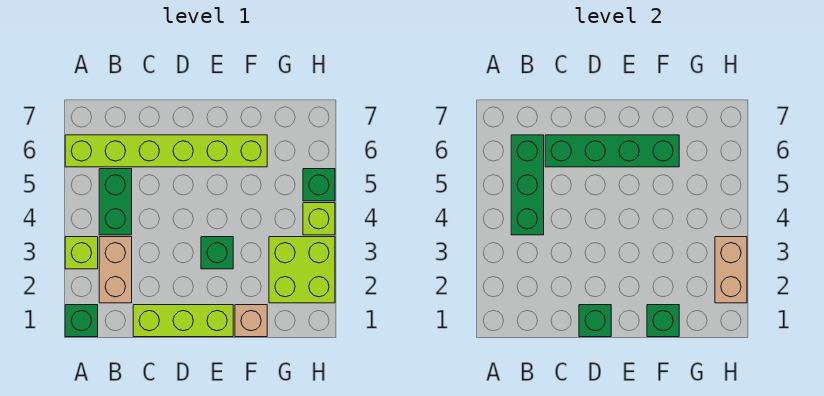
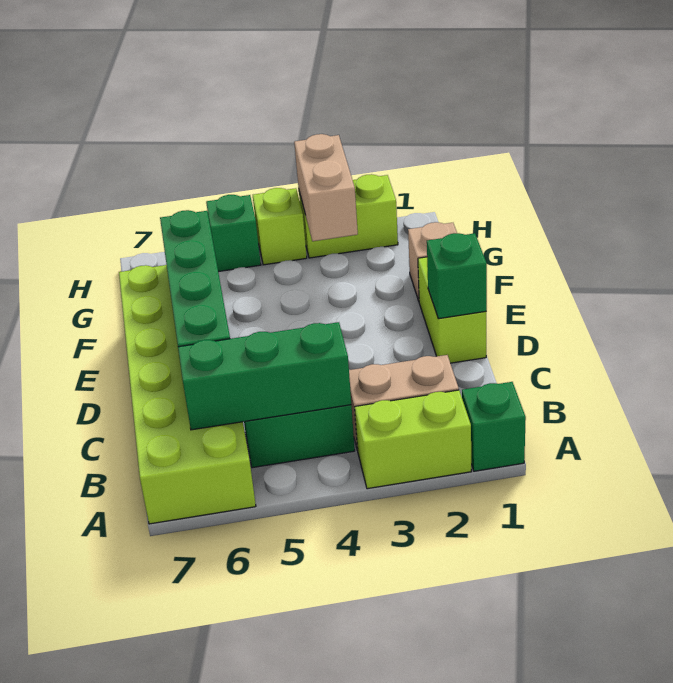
lime brick A3 level 1 -> lime brick A2:A3 level 1
lime brick A6:F6 level 1 -> lime brick A6:F7 level 1
lime brick C1:E1 level 1 -> lime brick D1:E1 level 1
green brick E3 level 1 -> none
green brick F1 level 2 -> none
lime brick G2:H3 level 1 -> lime brick H2:H3 level 1
tan brick H2:H3 level 2 -> tan brick G3:H3 level 2

